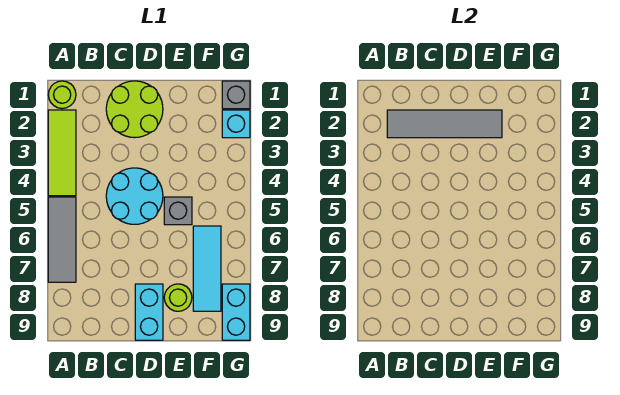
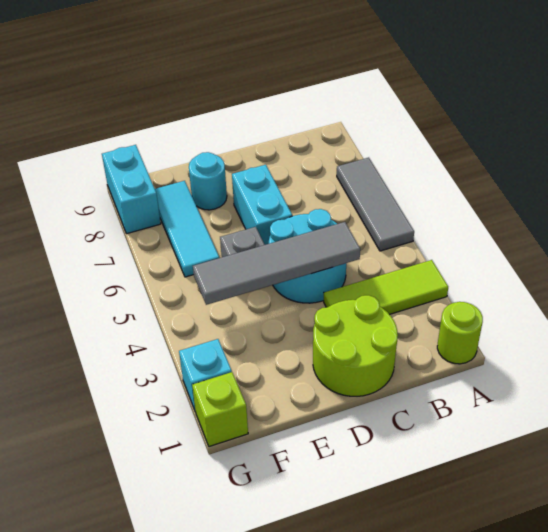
lime tile A2:A4 level 1 -> lime tile A3:C3 level 1
grey tile B2:E2 level 2 -> grey tile C4:F4 level 2
cyan brick D8:D9 level 1 -> cyan brick D6:D7 level 1
lime round brick E8 level 1 -> cyan round brick E8 level 1
grey brick G1 level 1 -> lime brick G1 level 1

